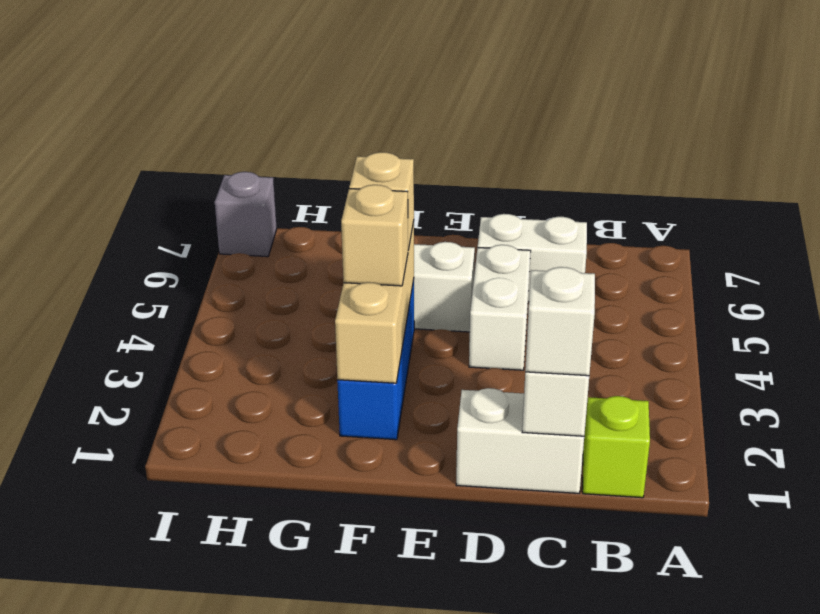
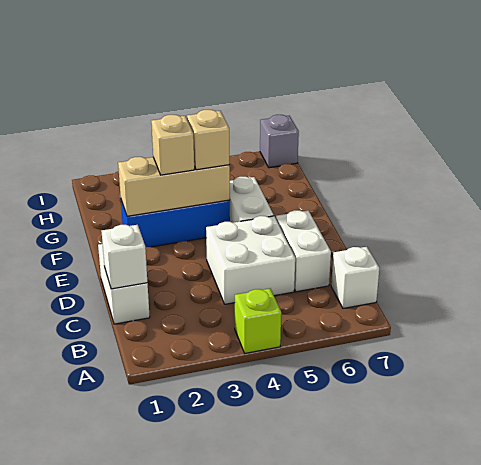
lime brick B1 level 1 -> lime brick A4 level 1
white brick C1 level 3 -> white brick B7 level 1
white brick D4:D5 level 1 -> white brick C4:D5 level 1

